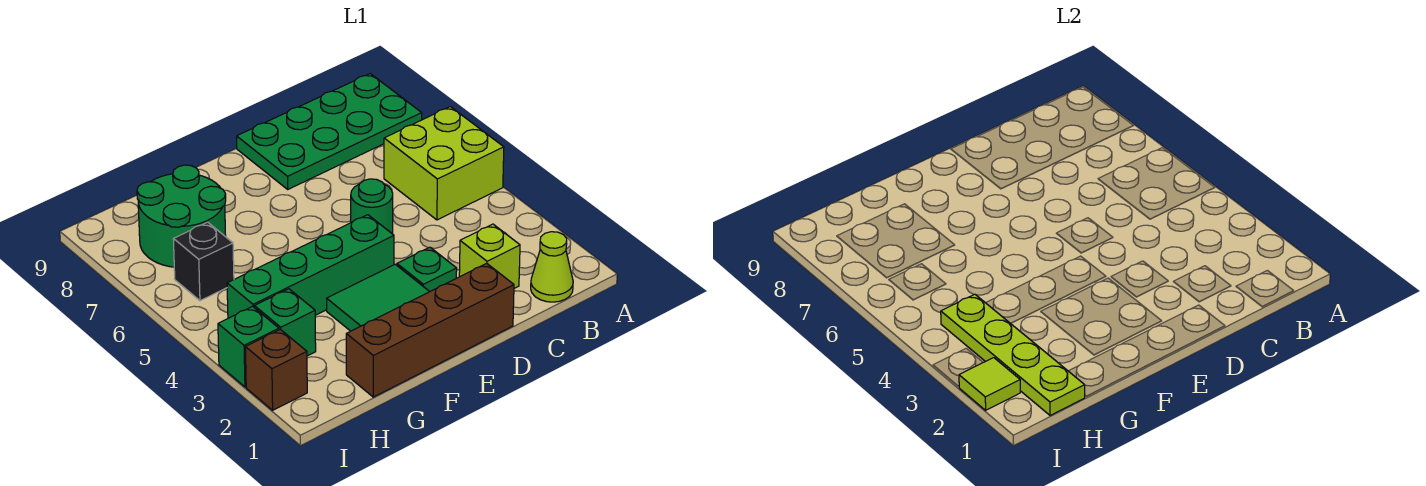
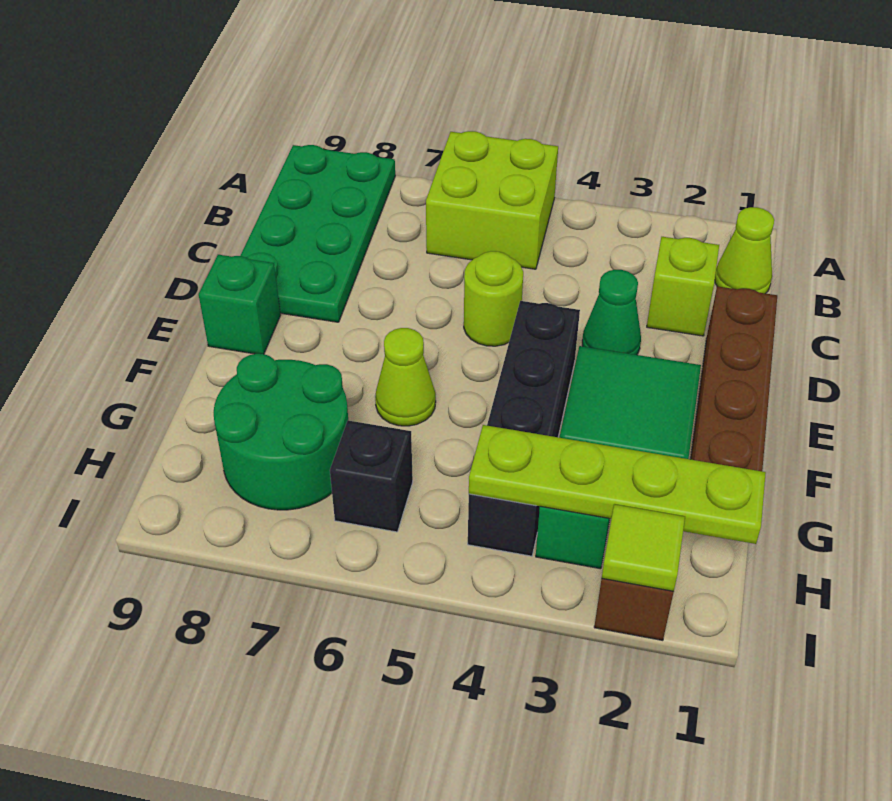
green plate D3 level 1 -> green cone D3 level 1
green round brick D5 level 1 -> lime round brick D5 level 1
green brick E4:H4 level 1 -> black brick E4:H4 level 1
none -> lime cone F6 level 1
green brick I3 level 1 -> green brick E9 level 1

